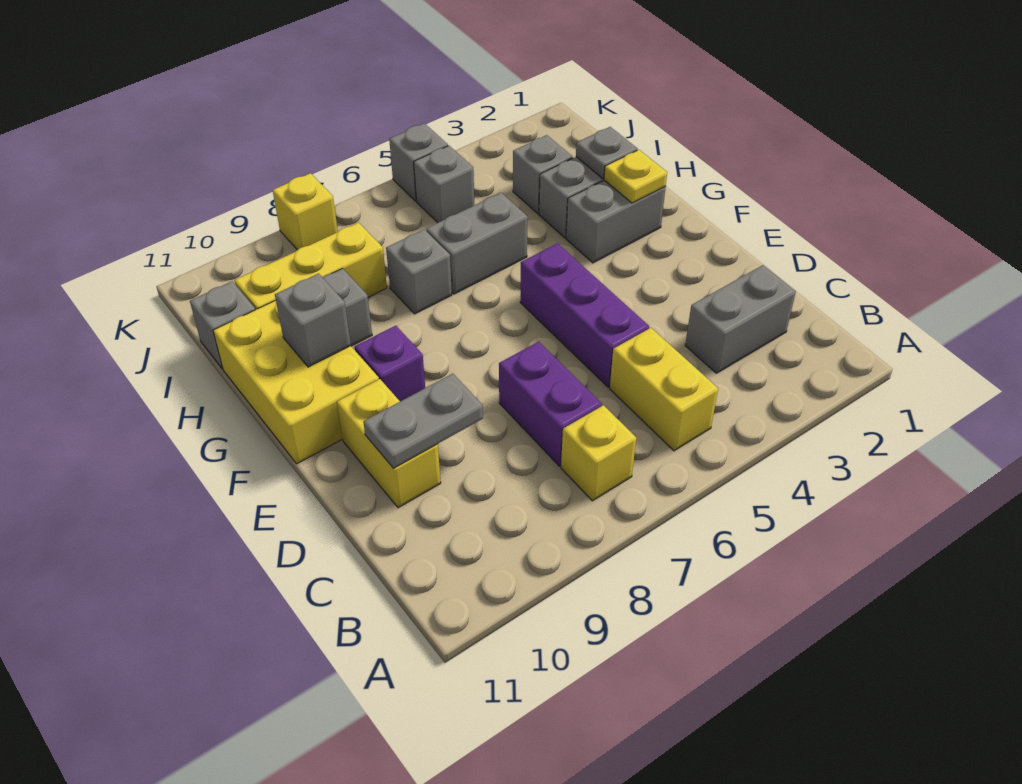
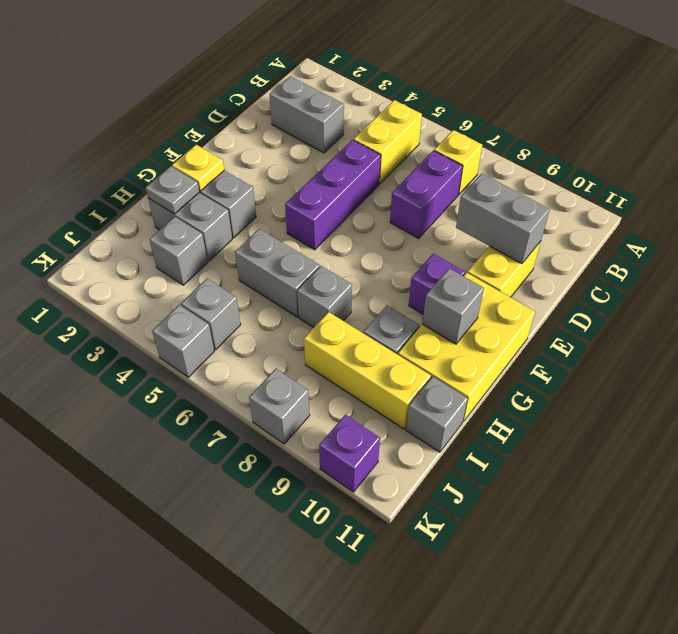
grey plate D9:D10 level 2 -> grey brick D9:D10 level 2
yellow brick K8 level 1 -> grey brick K8 level 1
none -> purple brick K10 level 1

